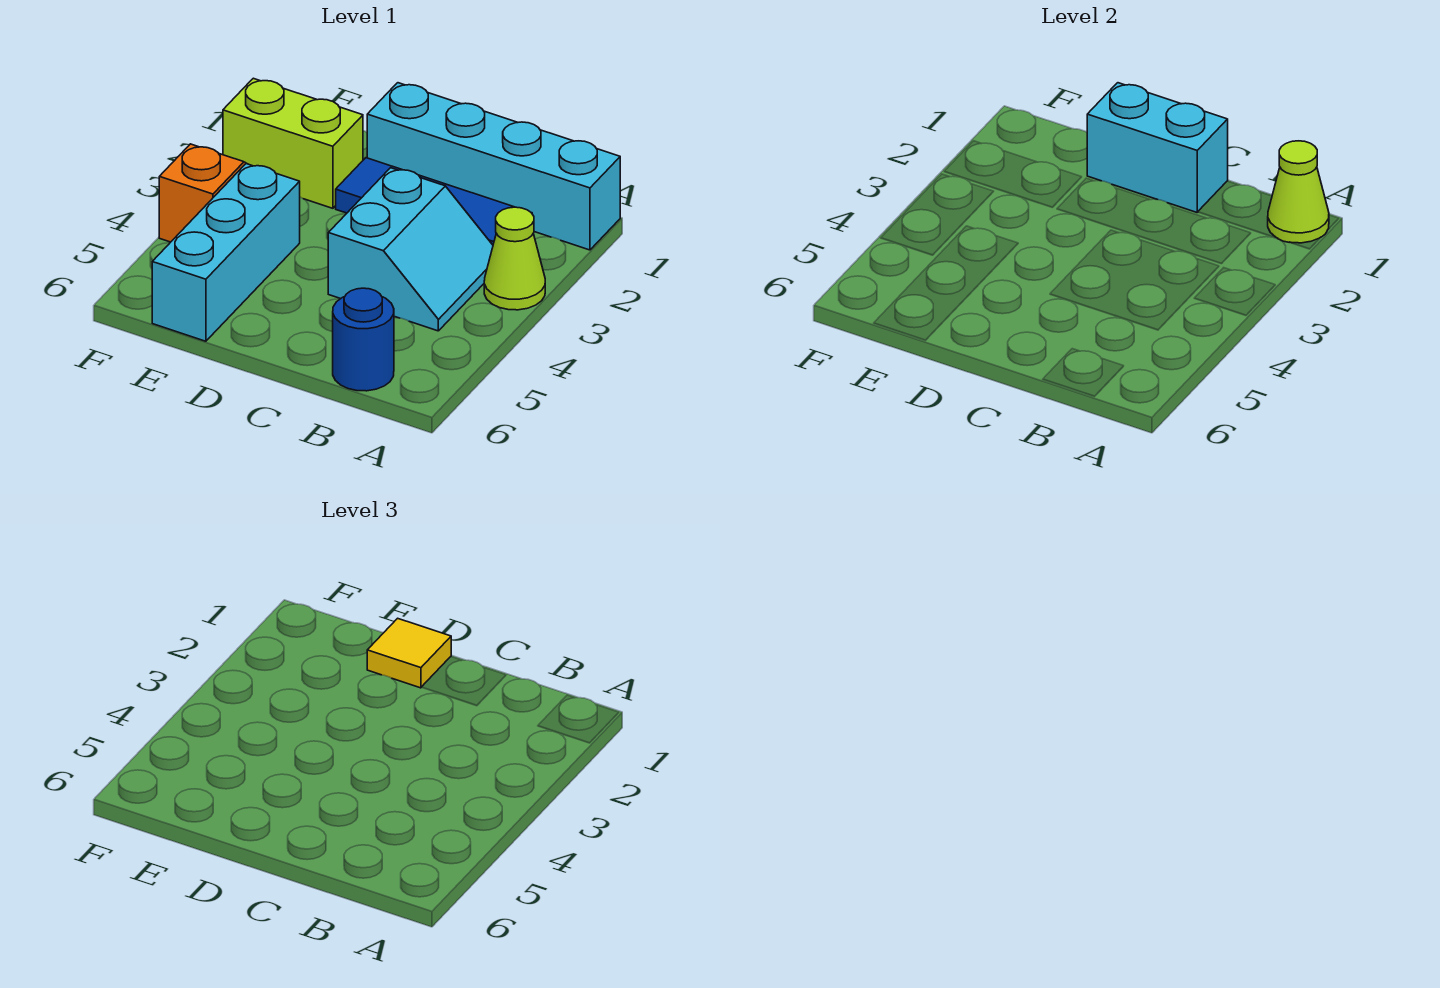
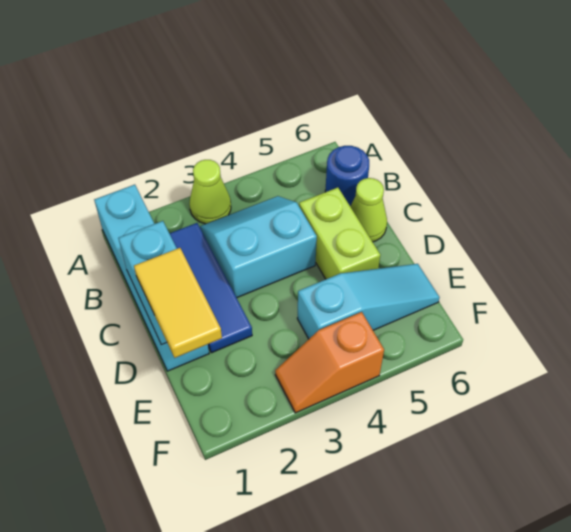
lime cone A1 level 2 -> lime cone C6 level 1
yellow tile D1 level 3 -> yellow tile D1:E1 level 3
lime brick E2:F2 level 1 -> lime brick C5:D5 level 1
cyan brick E4:E6 level 1 -> cyan slope E4:E6 level 1 top 4

